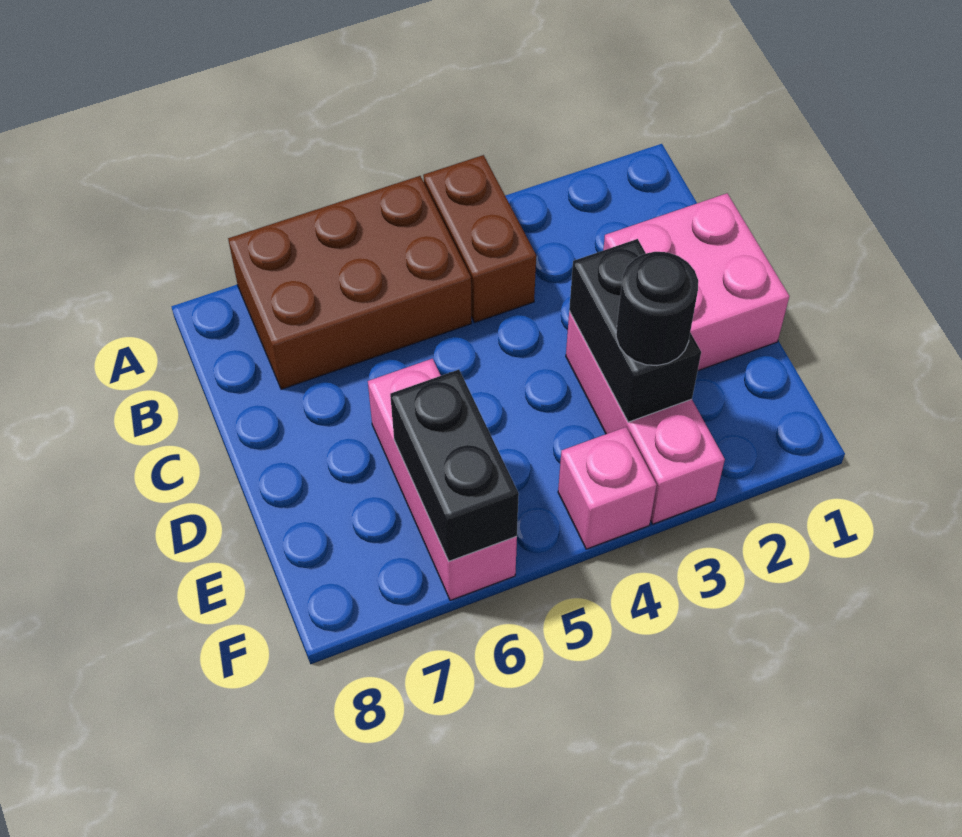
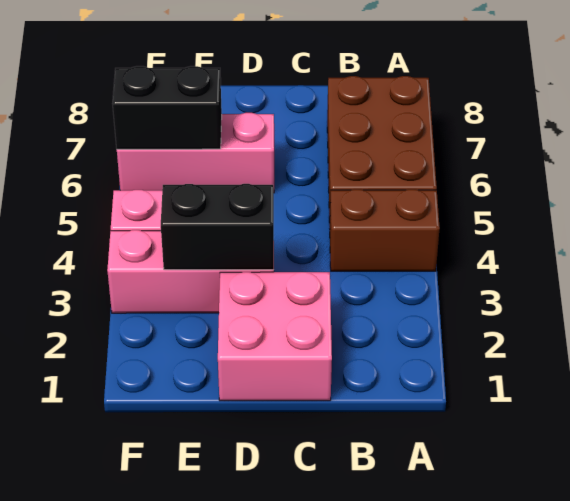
black round brick E3 level 3 -> none

